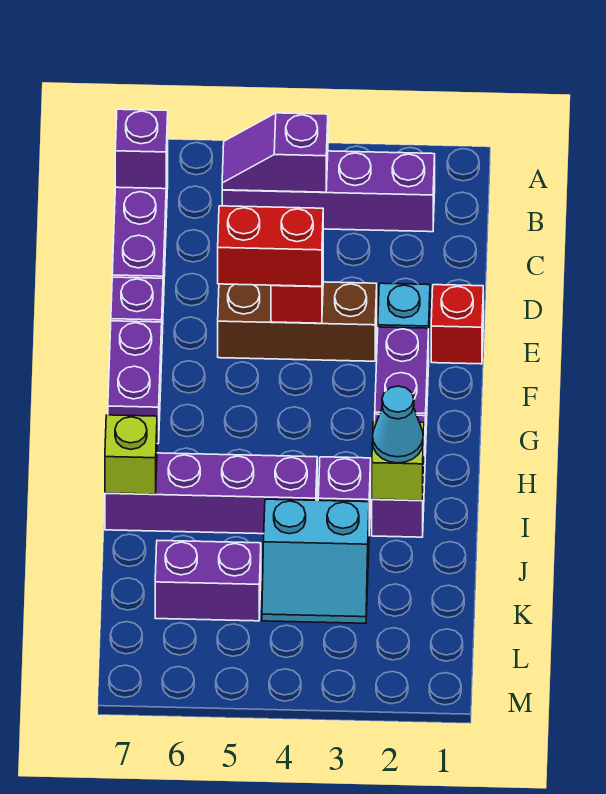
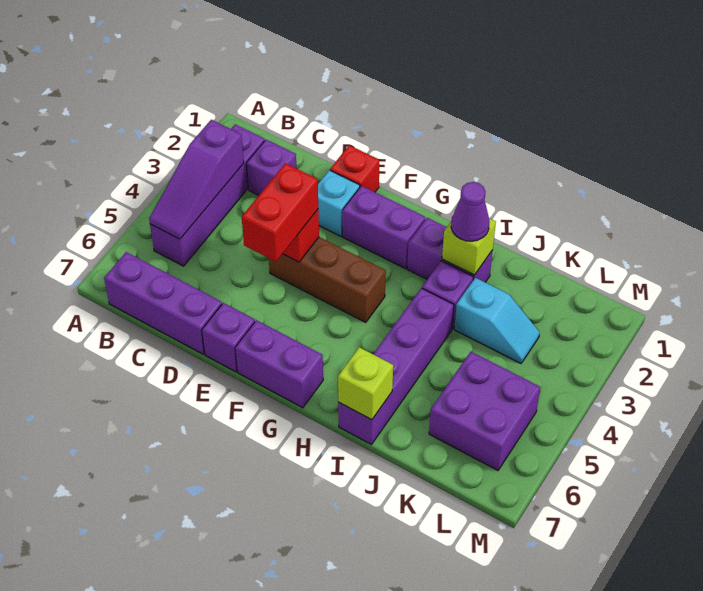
purple slope B4:B5 level 2 top 4 -> purple slope B3:B5 level 2 top 3
purple brick B7 level 2 -> purple brick C2 level 1
brown brick E3:E5 level 1 -> brown brick E4:G4 level 1
cyan cone I2 level 3 -> purple cone I2 level 3
cyan slope J3:K4 level 1 top J -> cyan slope J3:K3 level 1 top J
purple brick K5:K6 level 1 -> purple brick K5:L6 level 1

